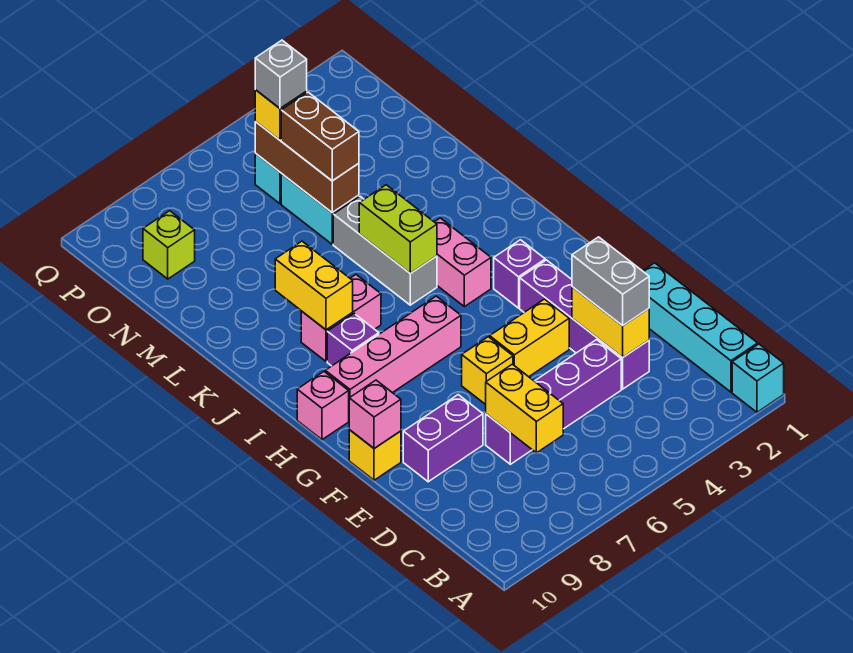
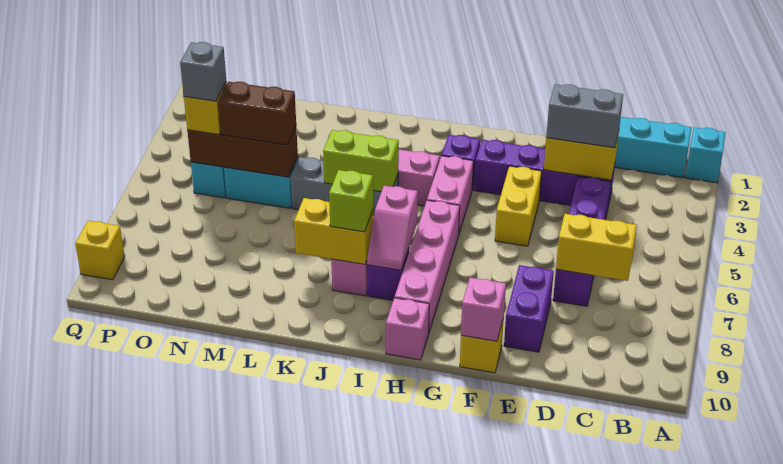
yellow brick F6 level 1 -> yellow brick Q9 level 1
none -> pink brick H4:H5 level 1
none -> pink slope I7:I8 level 2 top 7
lime brick O9 level 1 -> lime brick J8 level 3

